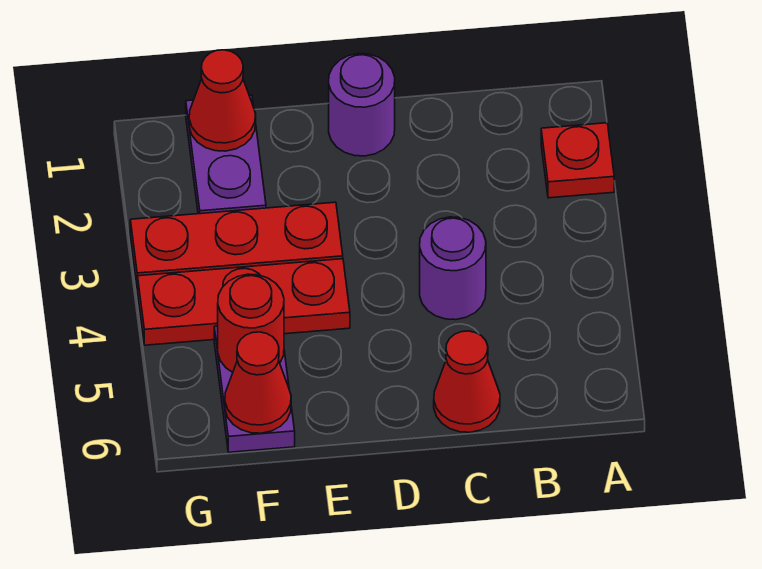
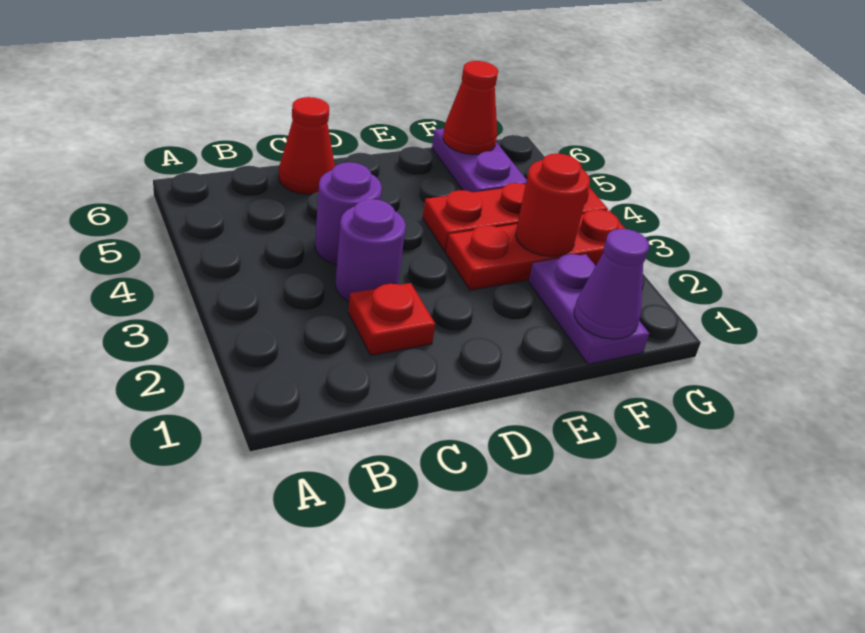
red plate A2 level 1 -> red plate C2 level 1
purple round brick D1 level 1 -> purple round brick C3 level 1
red cone F1 level 2 -> purple cone F1 level 2
red round brick F5 level 2 -> red round brick F3 level 2

